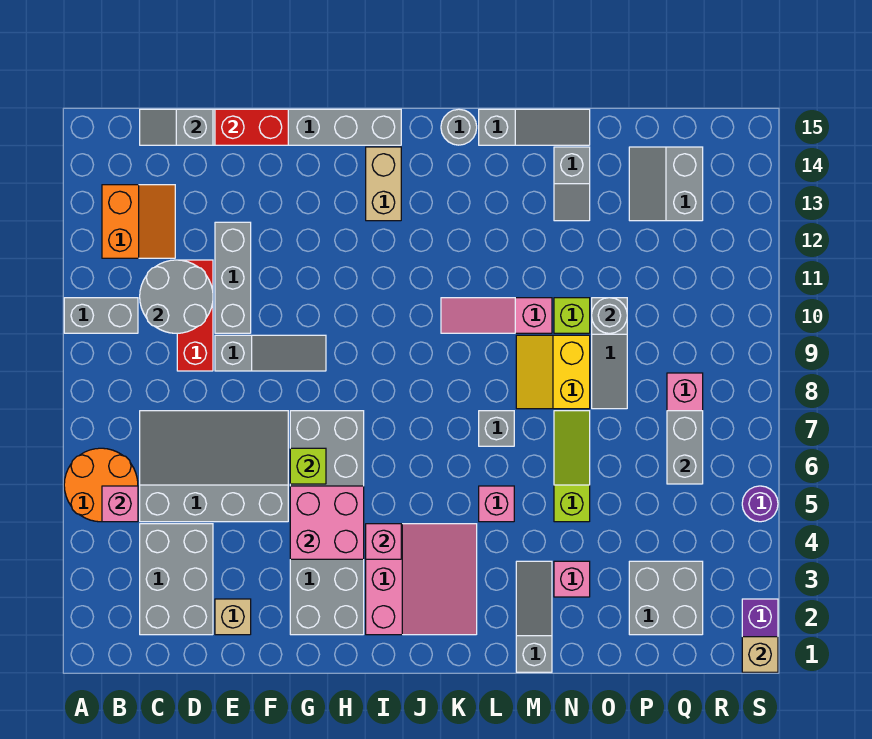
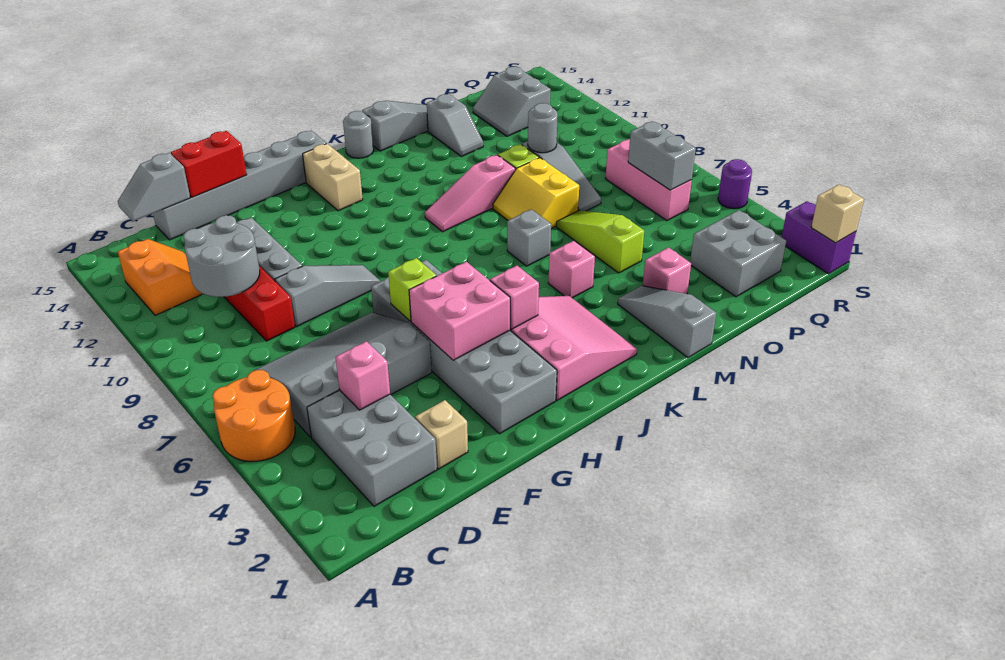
grey brick A10:B10 level 1 -> none
pink brick B5 level 2 -> pink brick D4 level 2

